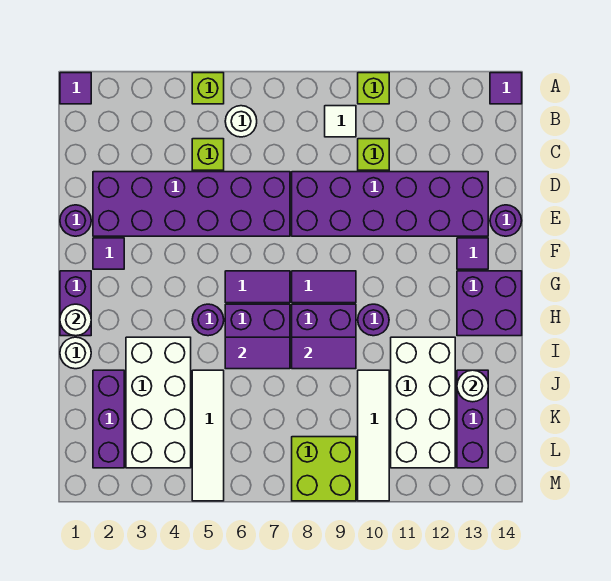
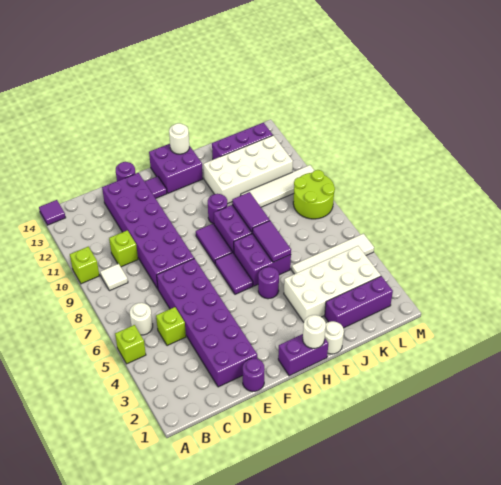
purple tile A1 level 1 -> none
purple tile F2 level 1 -> none
white round brick J13 level 2 -> white round brick H14 level 2
lime brick L8:M9 level 1 -> lime round brick L8:M9 level 1

